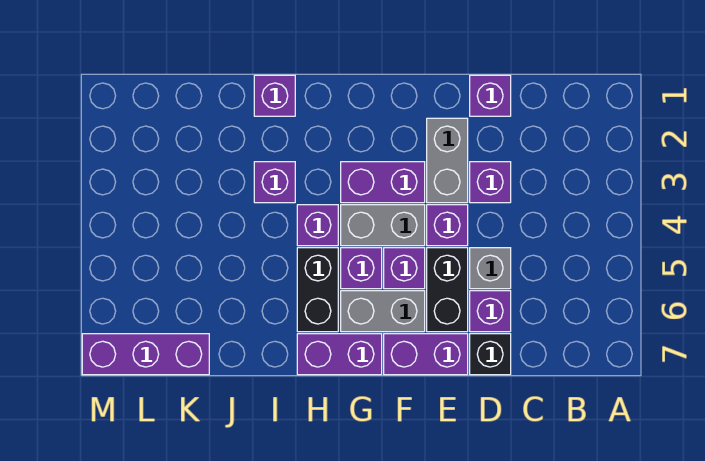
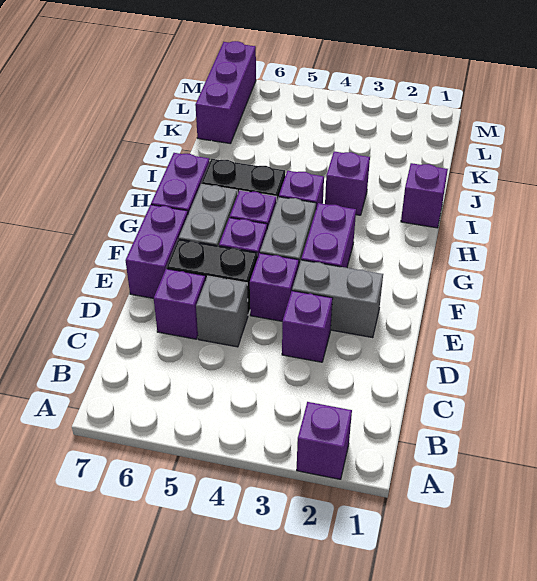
purple brick D1 level 1 -> purple brick A2 level 1
black brick D7 level 1 -> none

